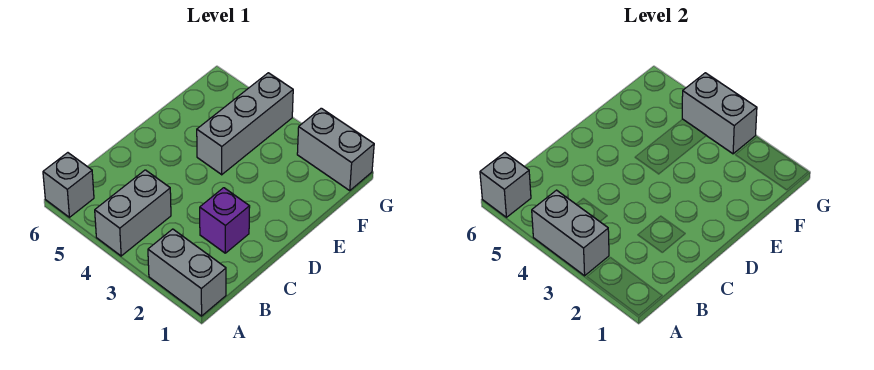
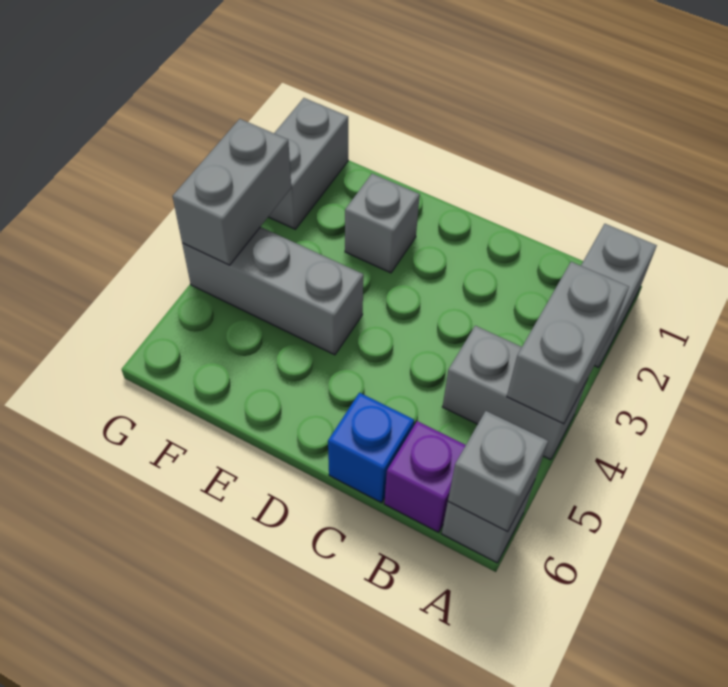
purple brick C2 level 1 -> purple brick B6 level 1
none -> blue brick C6 level 1
none -> grey brick E2 level 1

